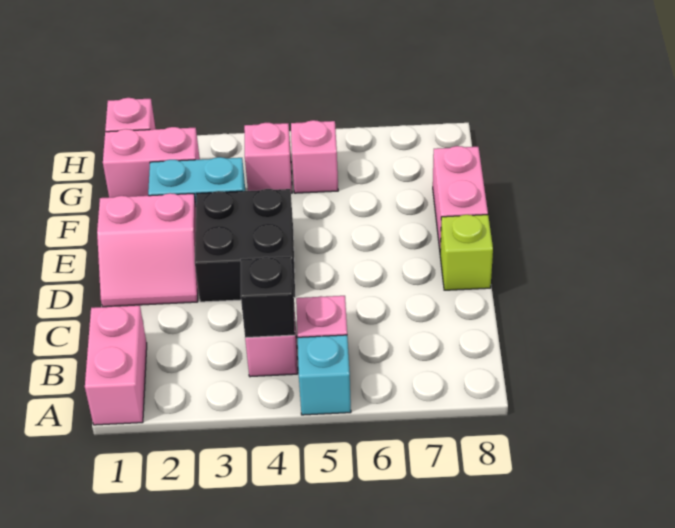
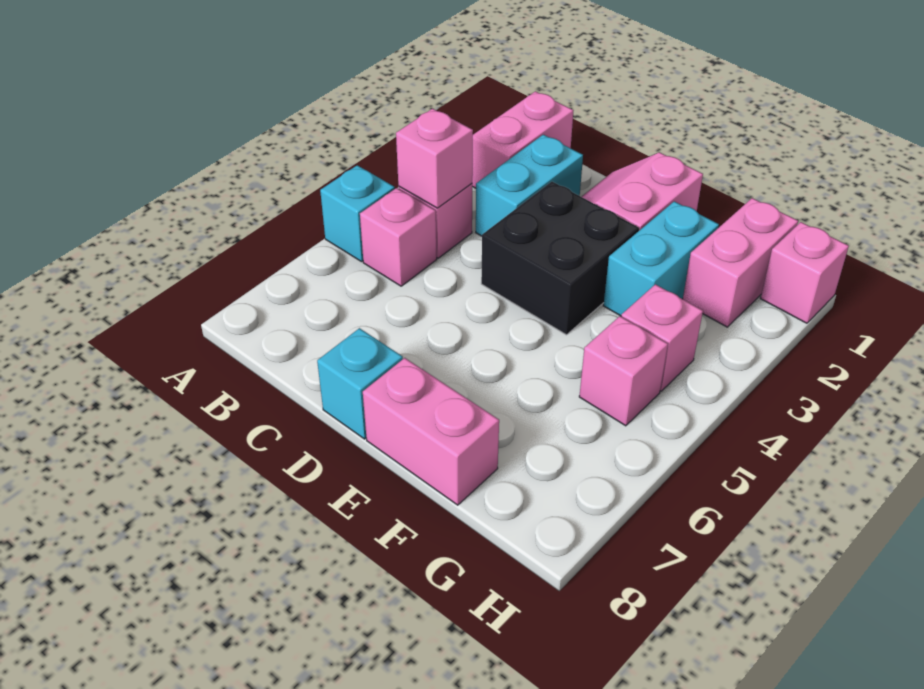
pink brick A1:B1 level 1 -> pink brick B1:B2 level 1
black brick B4 level 2 -> pink brick B4 level 2
none -> cyan brick C2:C3 level 1
lime brick D8 level 1 -> cyan brick D8 level 1

